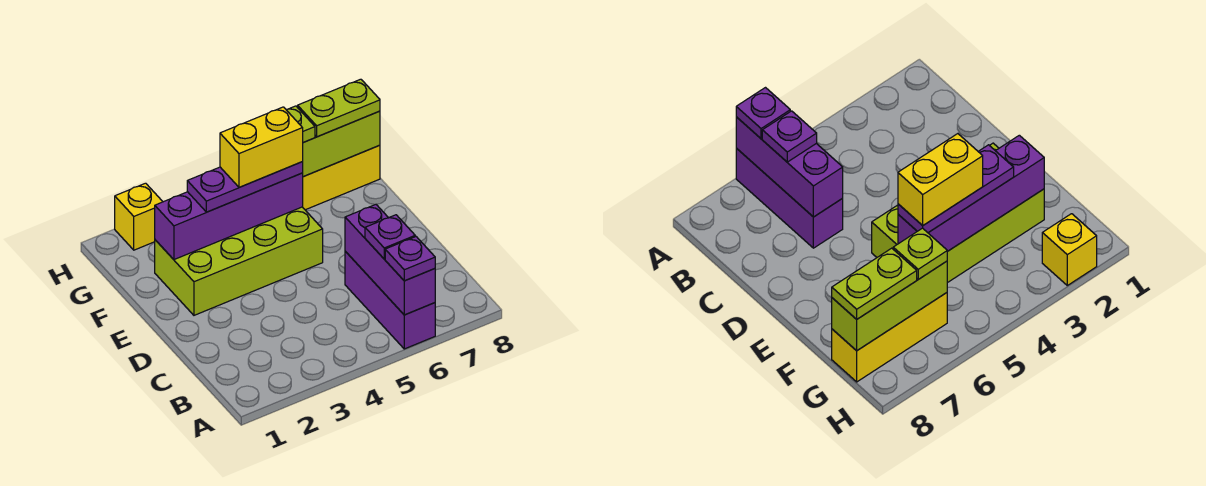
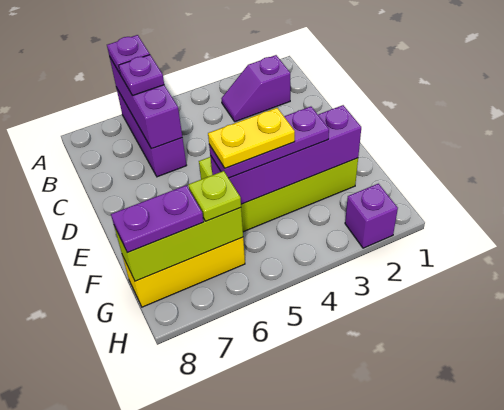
none -> purple slope B2:B3 level 1 top 2
yellow brick F4:F5 level 4 -> yellow plate F4:F5 level 4
lime plate G7:G8 level 3 -> purple plate G7:G8 level 3
yellow brick H2 level 1 -> purple brick H2 level 1

